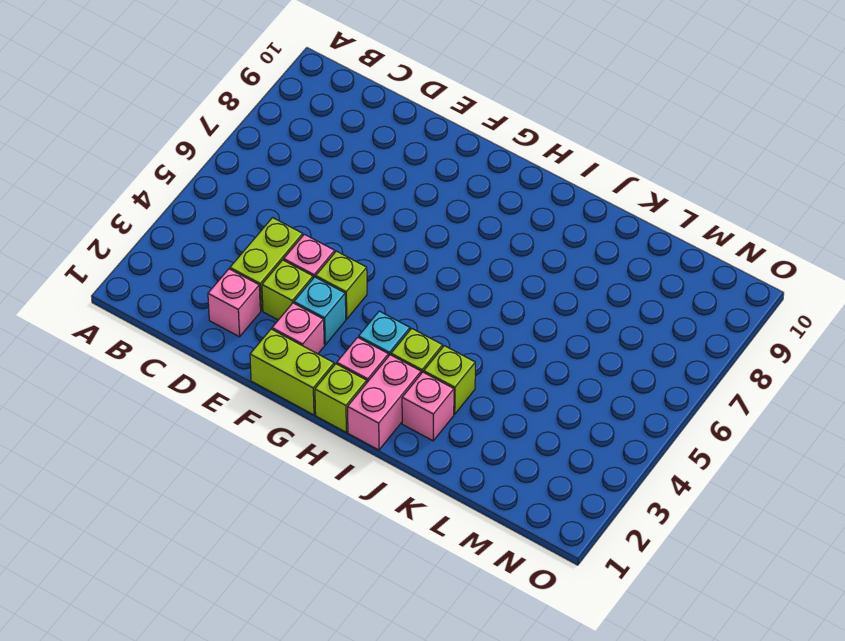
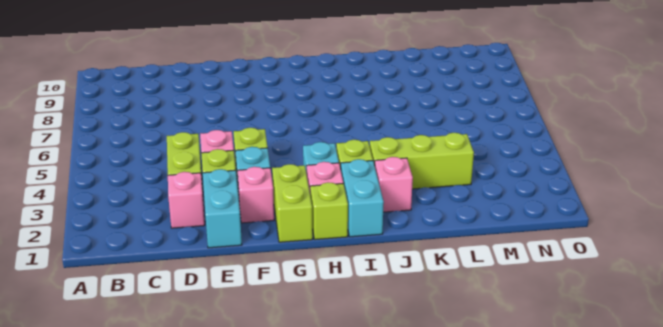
none -> cyan brick E1:E2 level 1
lime brick F1:G1 level 1 -> lime brick G1:G2 level 1
pink brick I1:I2 level 1 -> cyan brick I1:I2 level 1
lime brick J3 level 1 -> lime brick J3:L3 level 1

